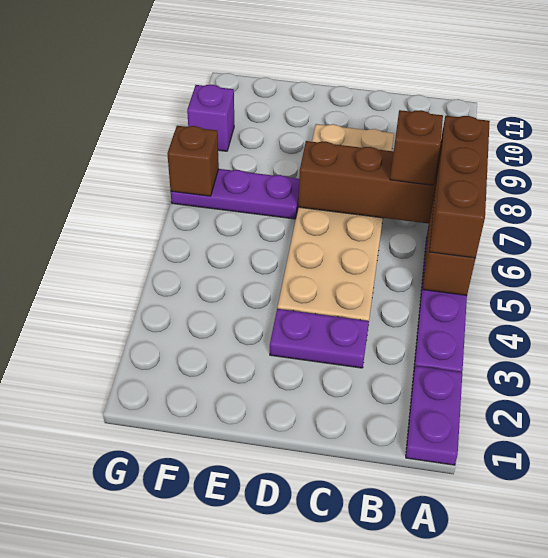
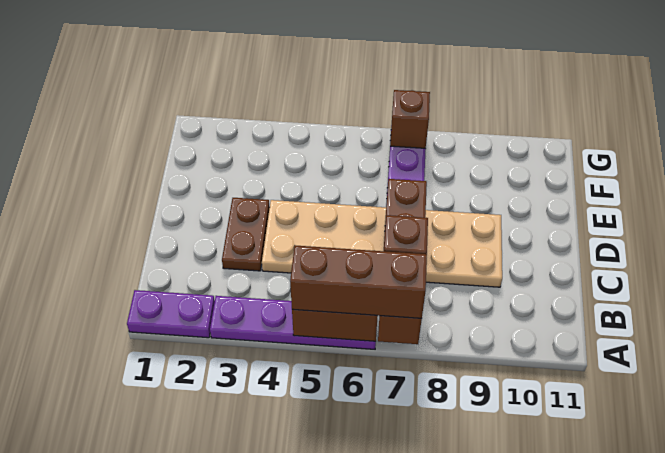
purple plate C3:D3 level 1 -> brown plate C3:D3 level 1
purple brick G9 level 1 -> none

